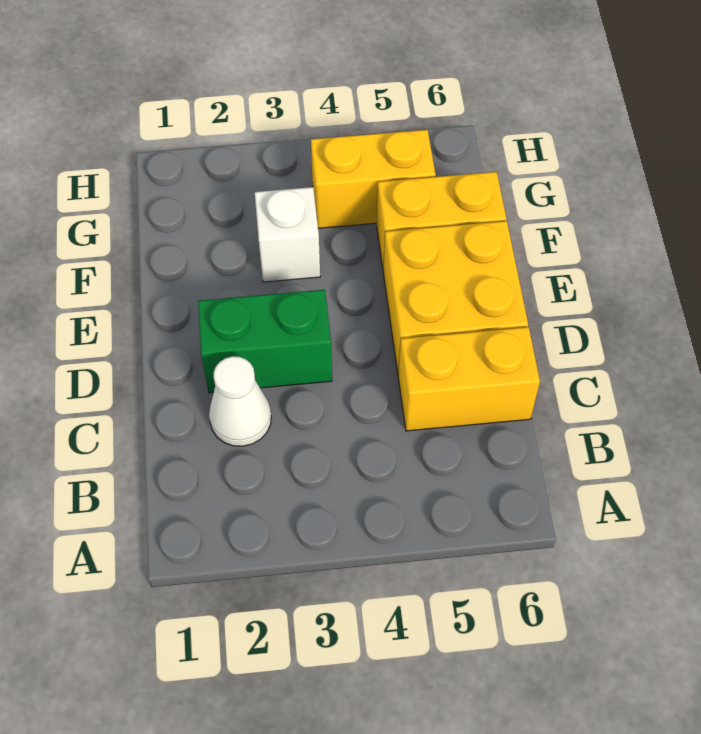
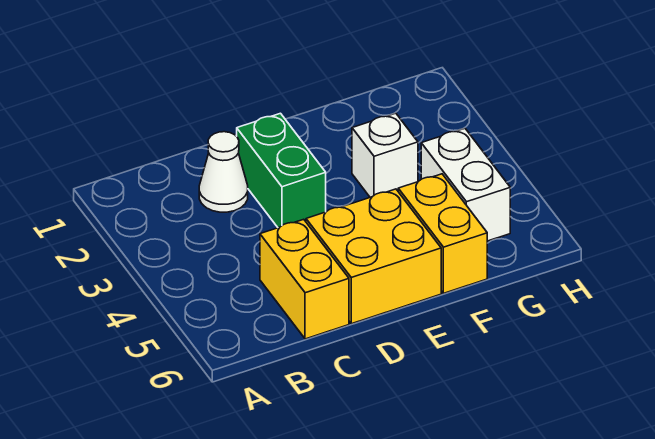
yellow brick G4:G5 level 1 -> white brick G4:G5 level 1

